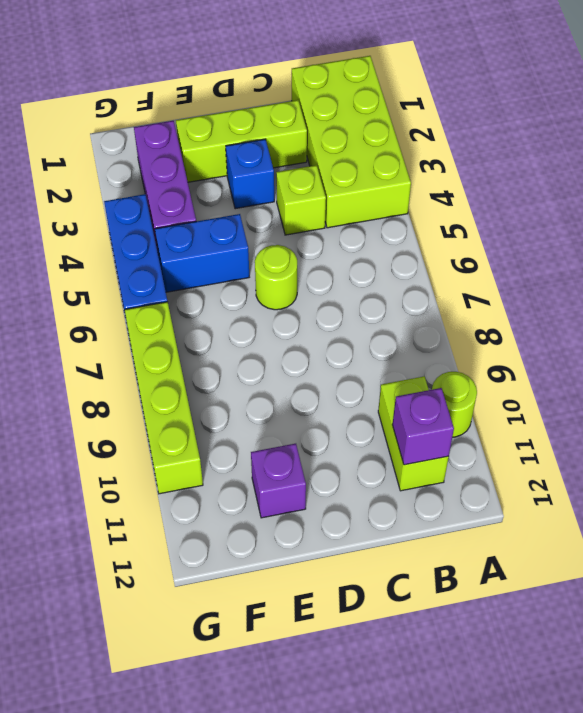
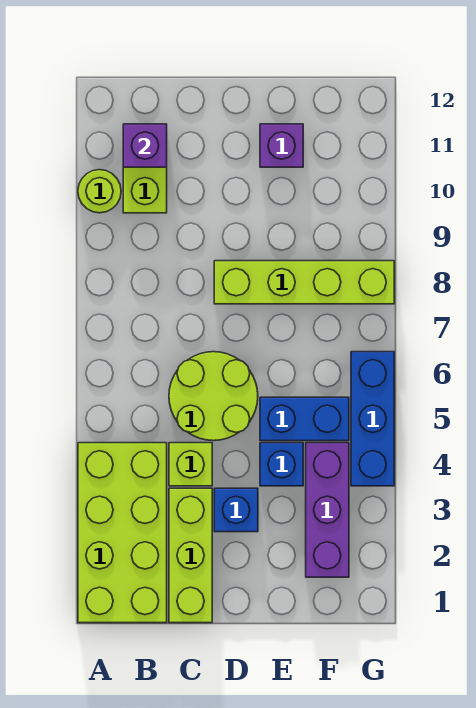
lime brick C2:E2 level 1 -> lime brick C1:C3 level 1
lime round brick D6 level 1 -> lime round brick C5:D6 level 1
none -> blue brick E4 level 1
lime brick G7:G10 level 1 -> lime brick D8:G8 level 1

